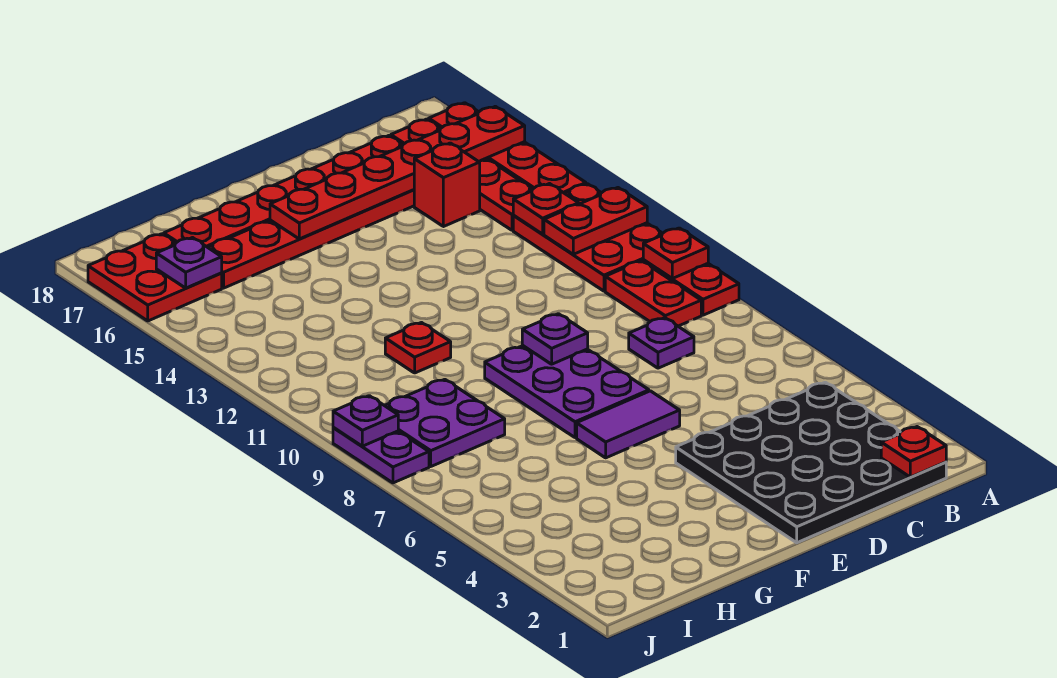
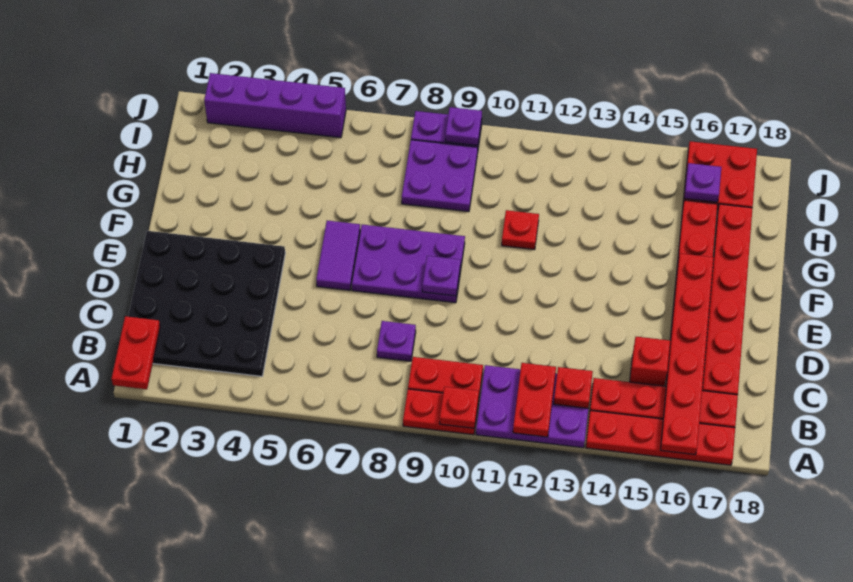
red plate A11:B13 level 1 -> purple plate A11:B13 level 1
red plate B1 level 2 -> red plate A1:B1 level 2
none -> purple brick J2:J5 level 1

